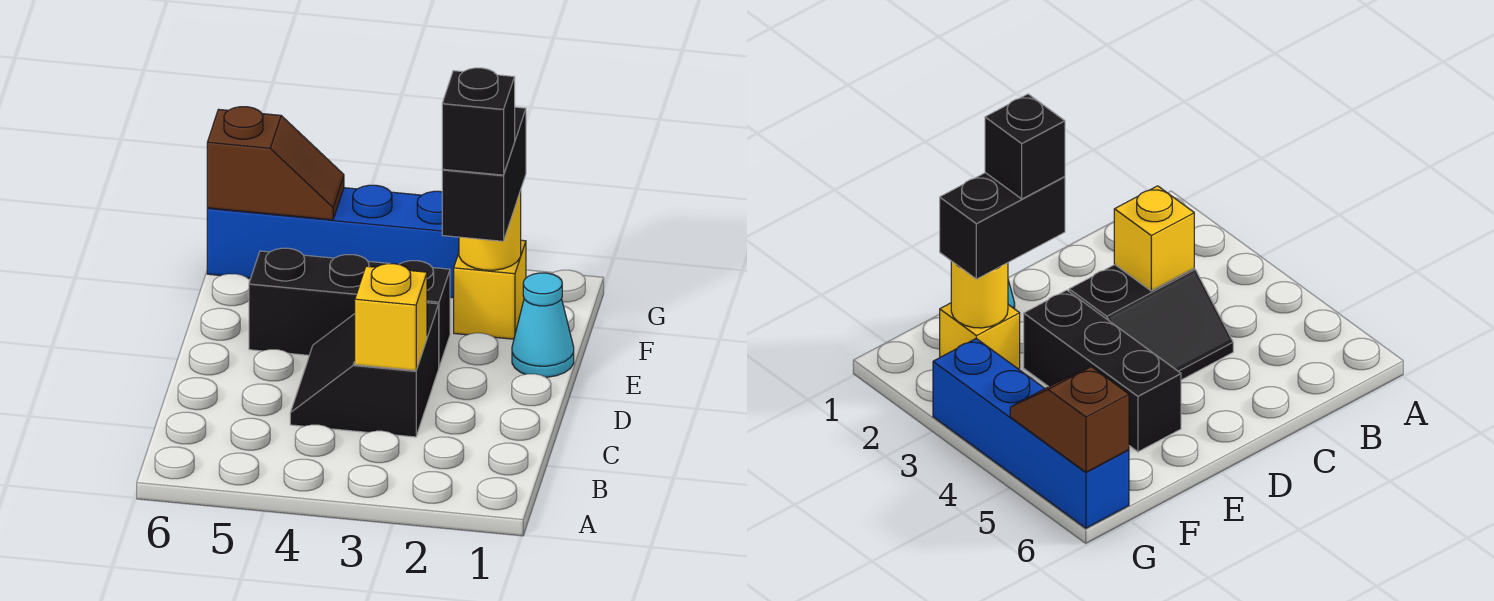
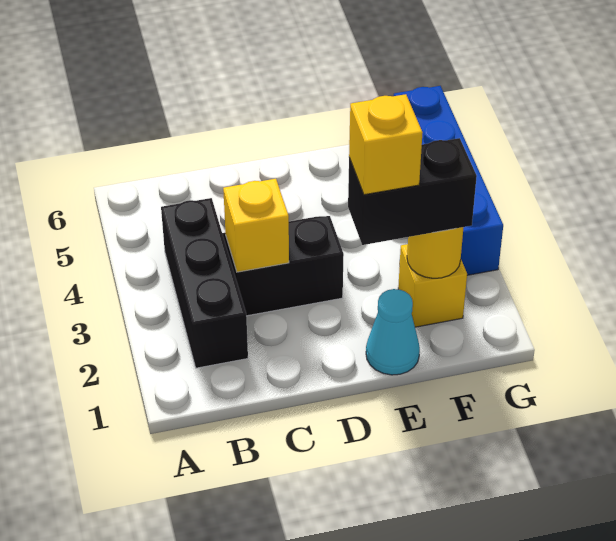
black brick E2 level 4 -> yellow brick E2 level 4
black brick E3:E5 level 1 -> black brick B2:B4 level 1
brown slope G5:G6 level 2 top 6 -> none

